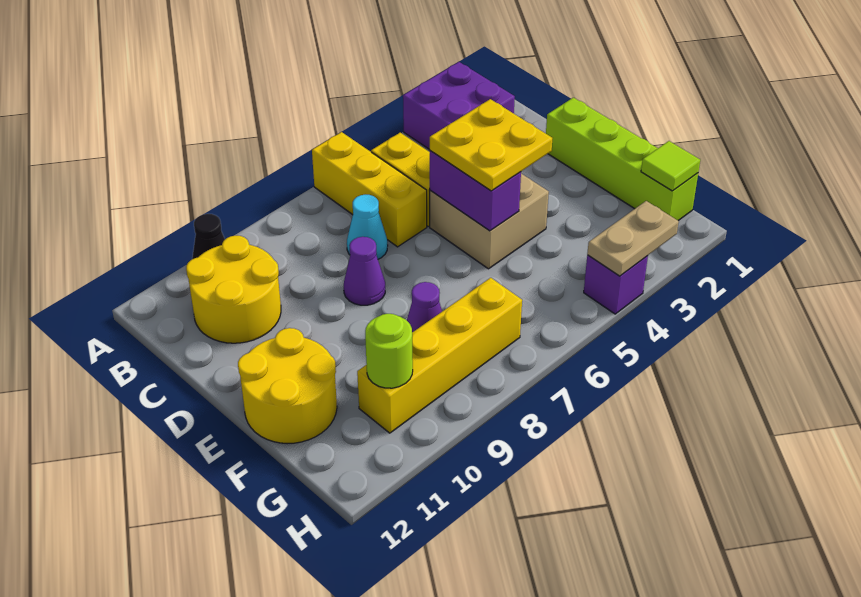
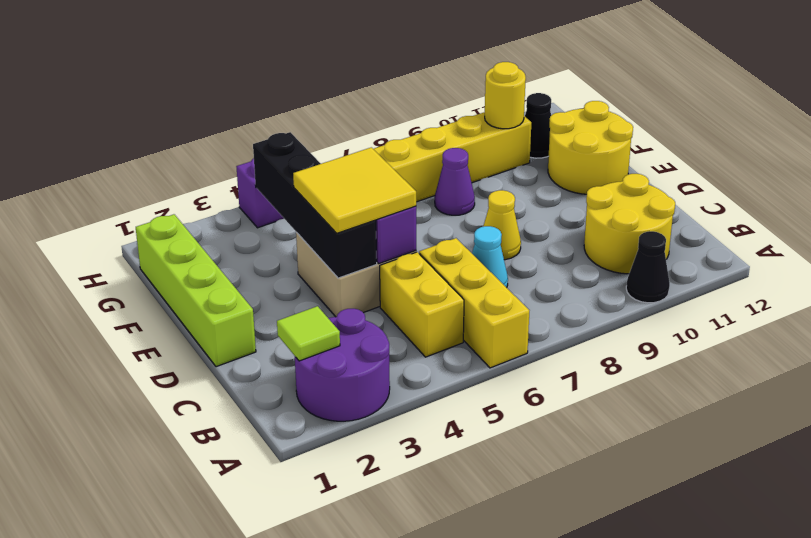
purple brick A2:B3 level 1 -> purple round brick A2:B3 level 1
none -> black brick D4:G4 level 2
yellow plate D4:E5 level 3 -> yellow tile D4:E5 level 3
purple cone D8 level 1 -> yellow cone D8 level 1
lime tile G1 level 2 -> lime tile B2 level 2
lime round brick G10 level 2 -> yellow round brick G10 level 2
none -> black cone G11 level 1
tan plate H3:H4 level 2 -> none

